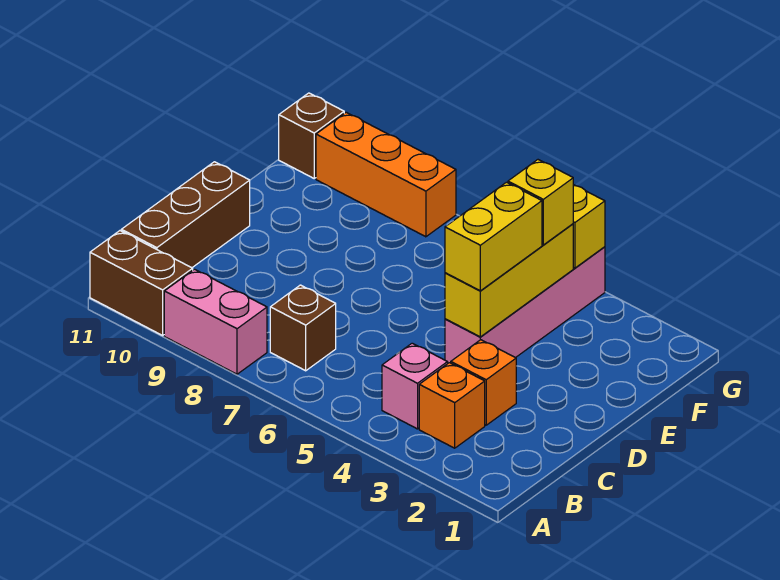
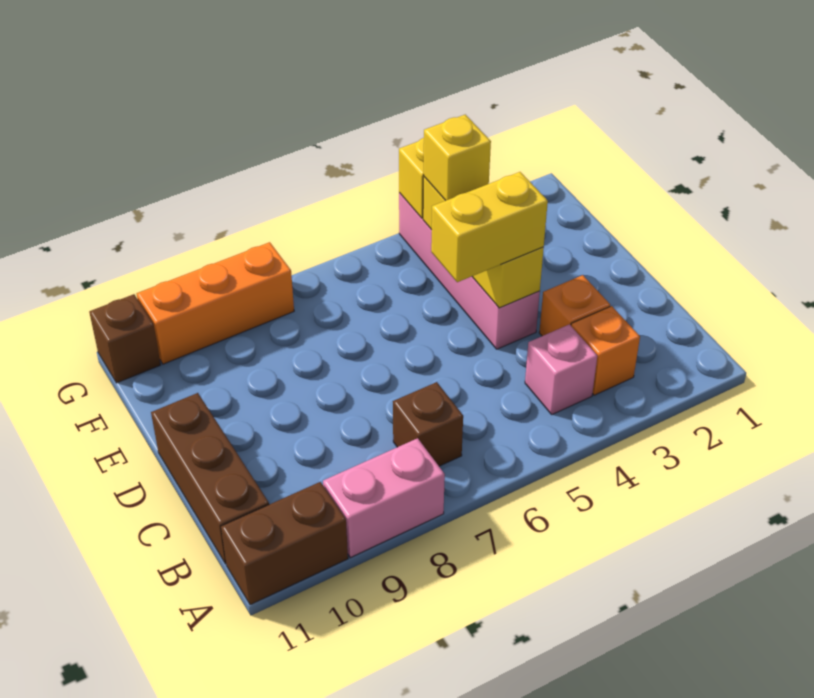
yellow brick D4:E4 level 3 -> yellow brick D4:D5 level 3

